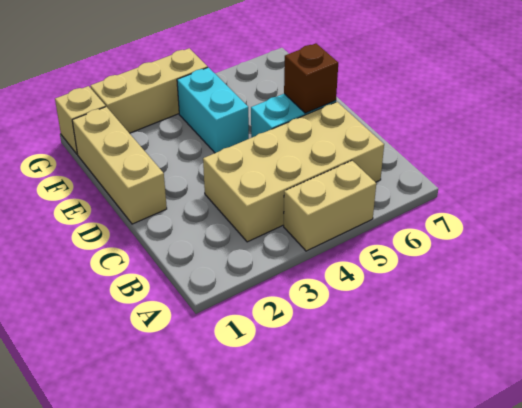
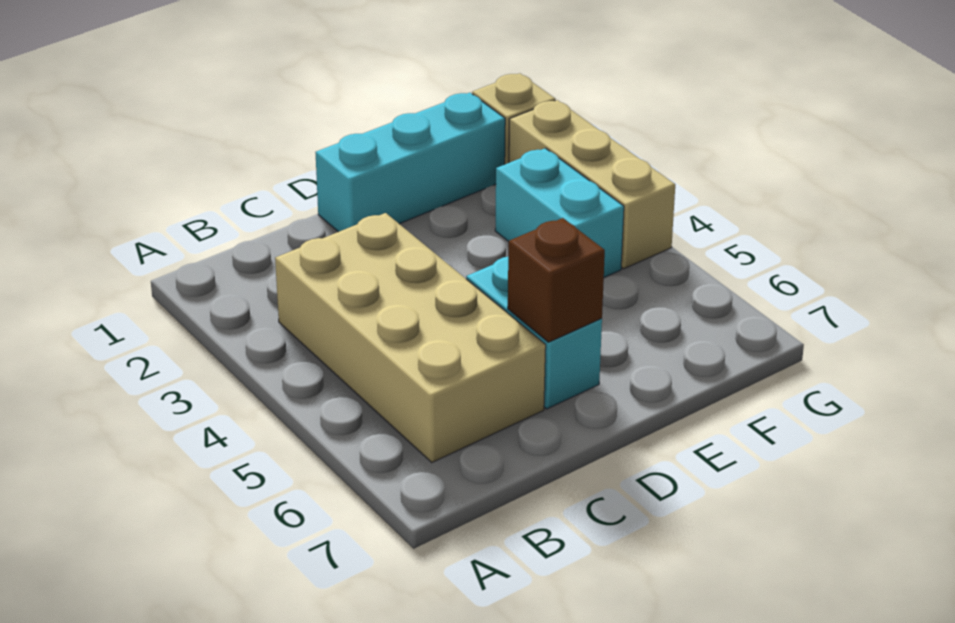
tan brick A4:A5 level 1 -> none
tan brick D1:F1 level 1 -> cyan brick D1:F1 level 1
cyan brick E4:F4 level 1 -> cyan brick F3:F4 level 1

